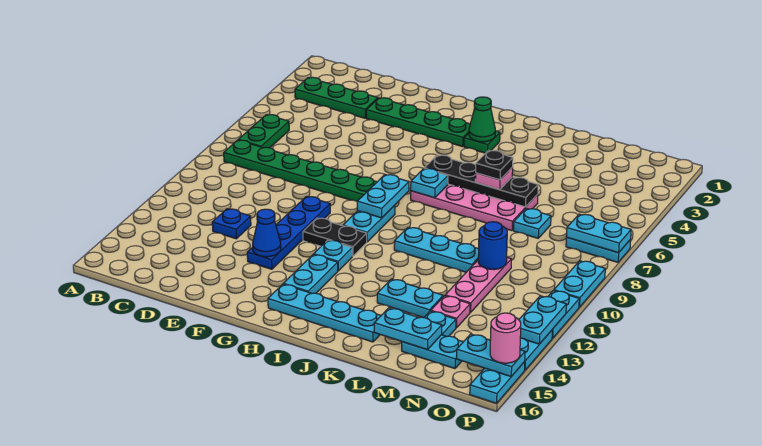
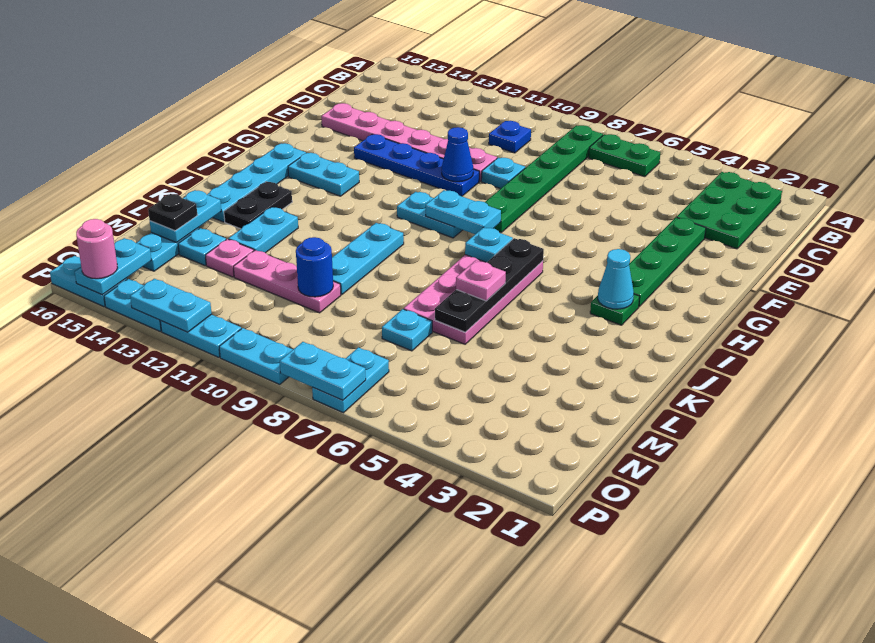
green plate B3:D3 level 1 -> green plate B2:D3 level 1
blue plate D12 level 1 -> blue plate C10 level 1
none -> pink plate E10:E15 level 1
blue cone F13 level 2 -> blue cone F10 level 2
black plate G11:H11 level 1 -> black plate J14:K14 level 1
cyan plate H12 level 1 -> cyan plate E9 level 1
green cone I3 level 2 -> cyan cone I3 level 2
black plate K6 level 4 -> black plate M15 level 3
cyan plate O7:P7 level 2 -> cyan plate P7:P8 level 2

